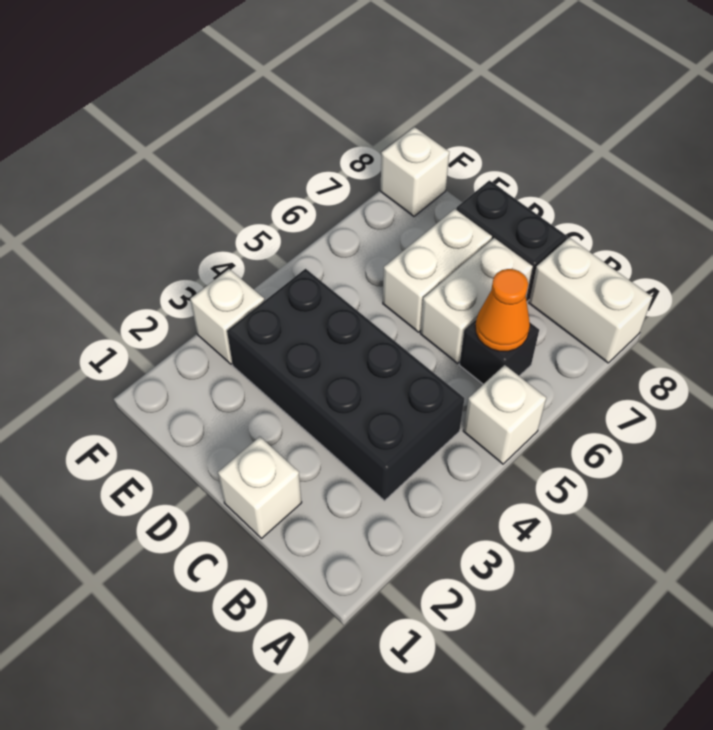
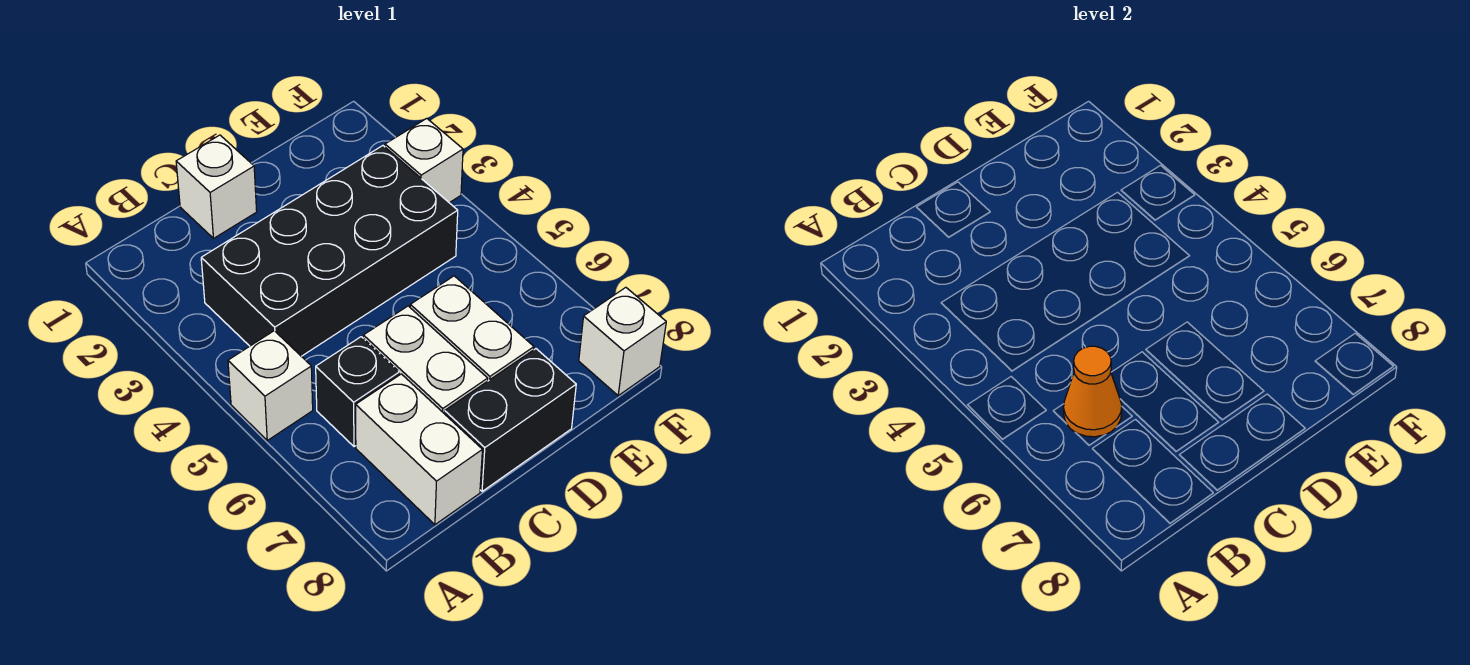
white brick A8:B8 level 1 -> white brick B7:B8 level 1

